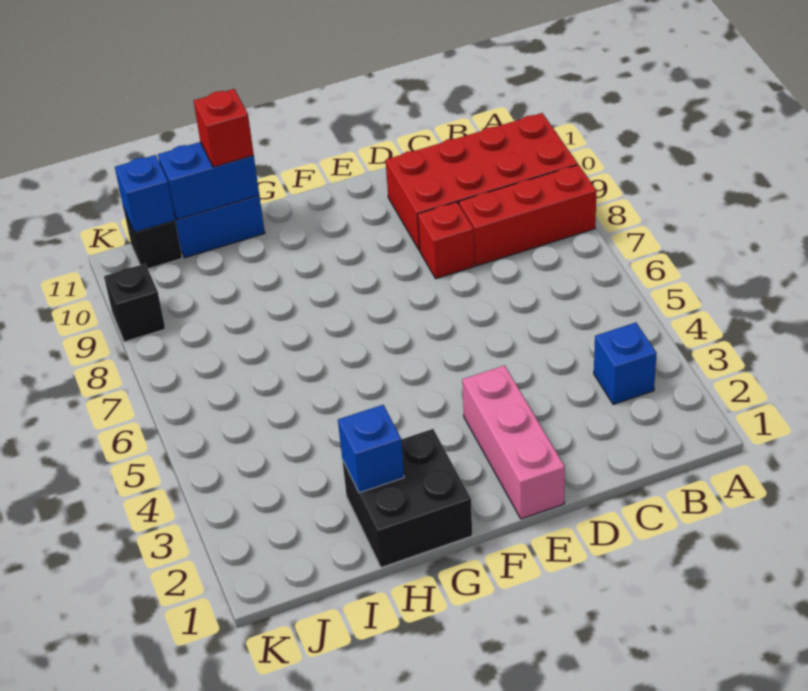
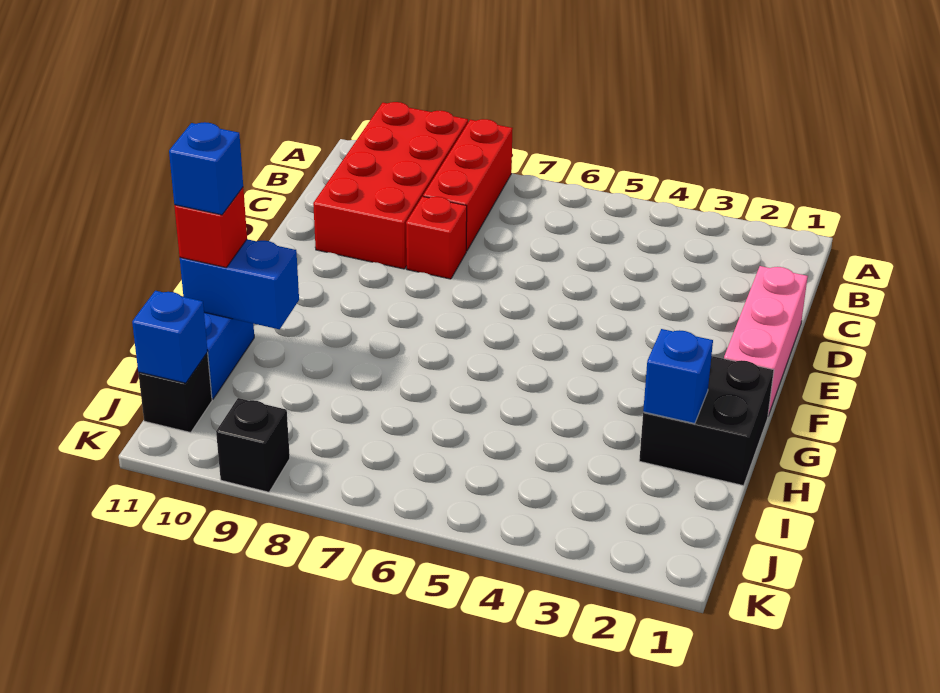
blue brick B3 level 1 -> blue brick H11 level 4
pink brick E1:E3 level 1 -> pink brick D1:F1 level 1
blue brick H11:I11 level 2 -> blue brick H10:H11 level 2

